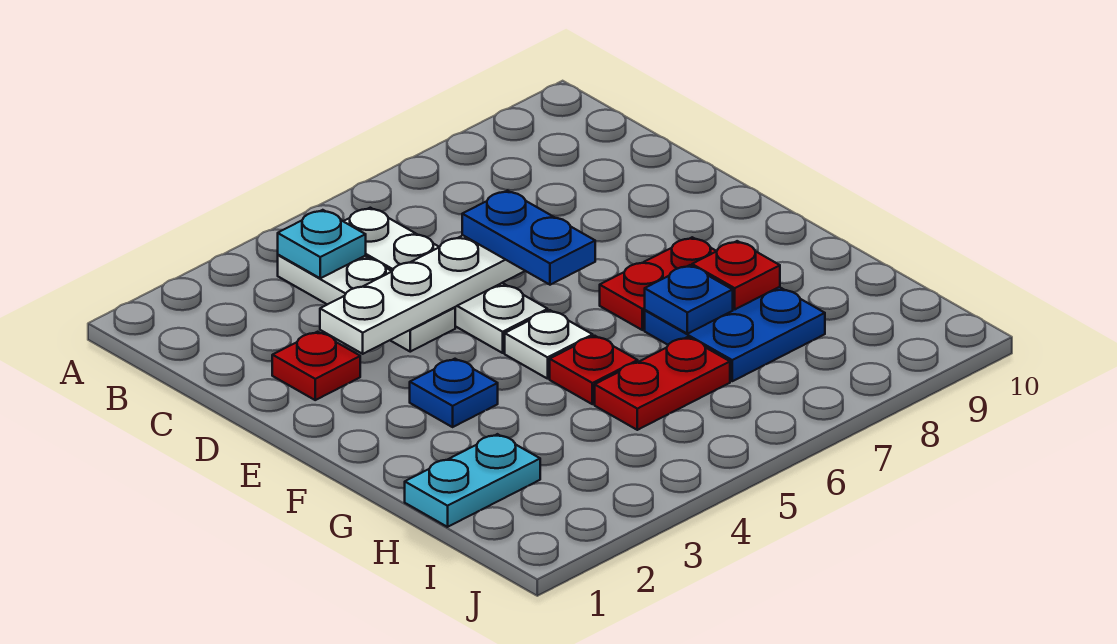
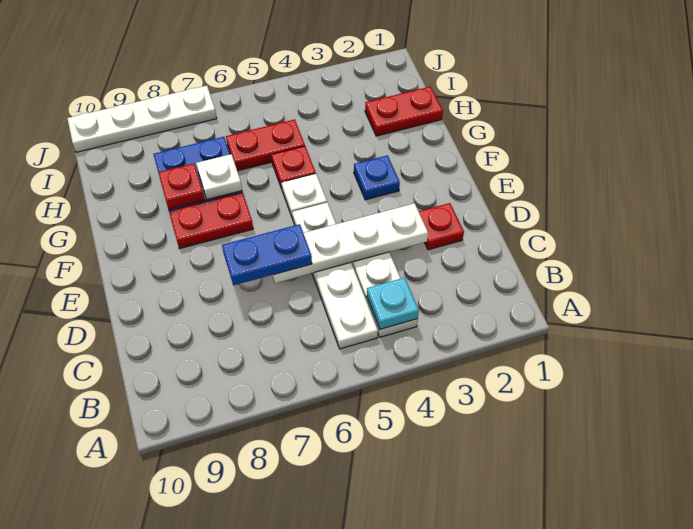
blue plate D6:E6 level 3 -> blue plate D6:D7 level 3
blue plate G7 level 2 -> white plate G7 level 2
cyan plate H1:H2 level 1 -> red plate H1:H2 level 1
none -> white plate J7:J10 level 1

